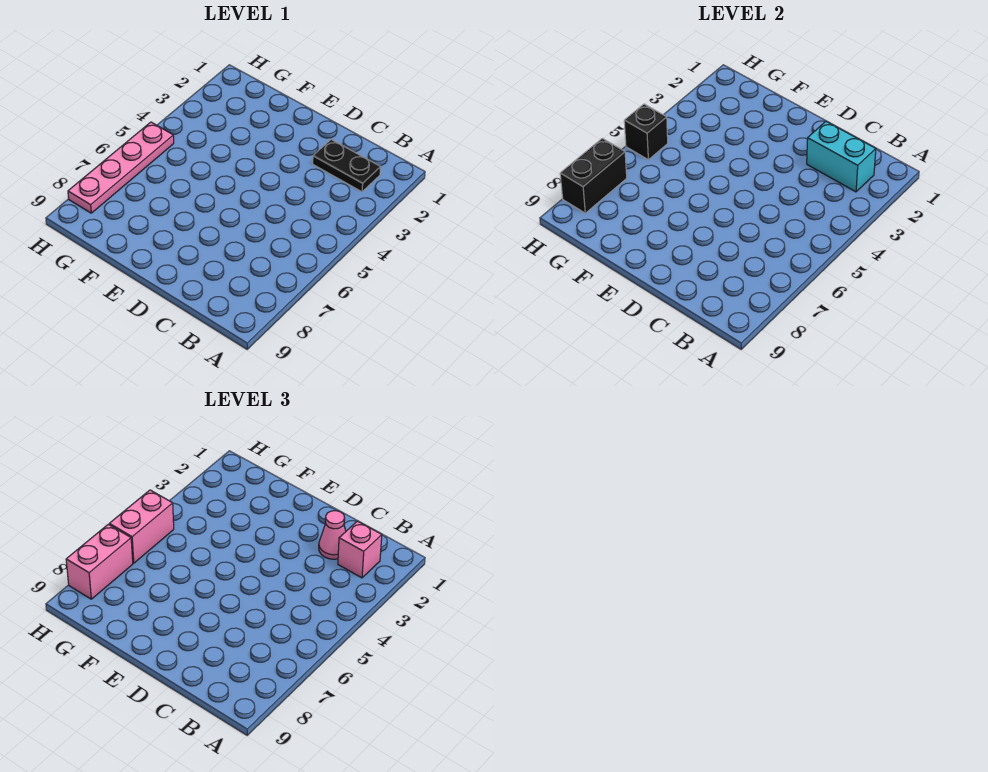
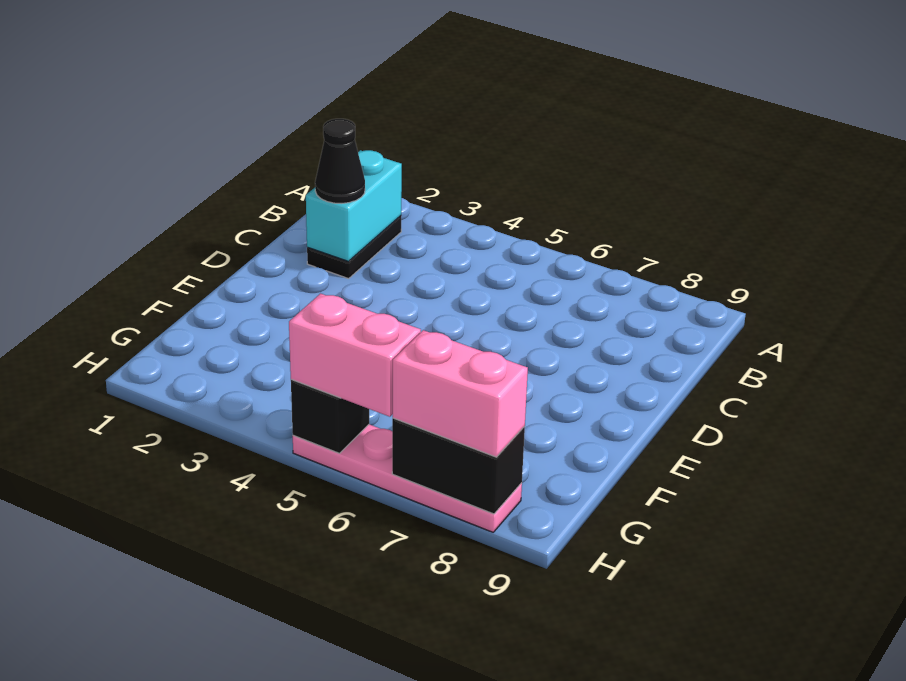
pink brick B2 level 3 -> none
pink cone C2 level 3 -> black cone C2 level 3

